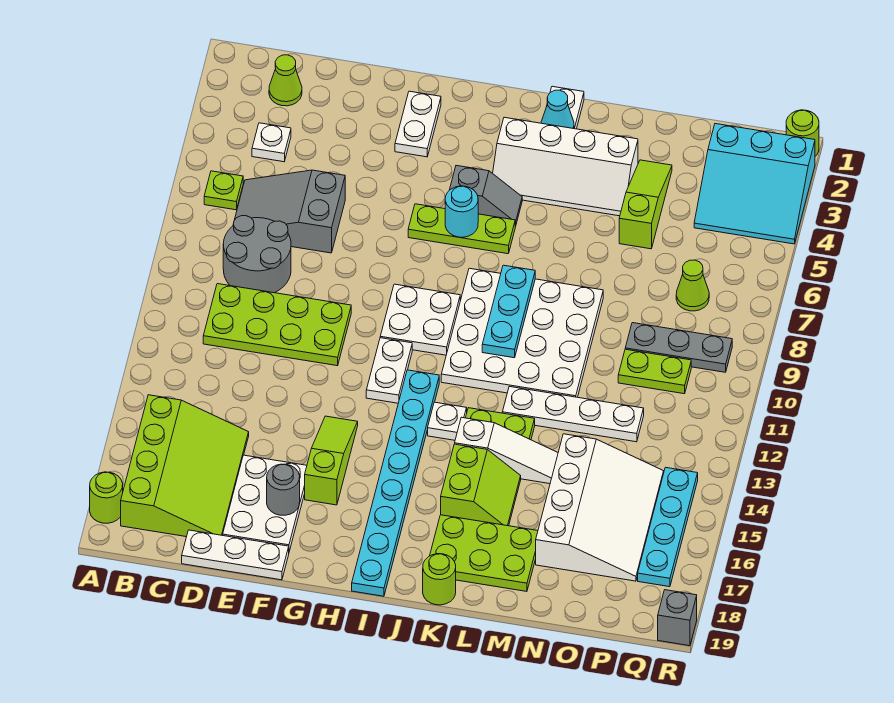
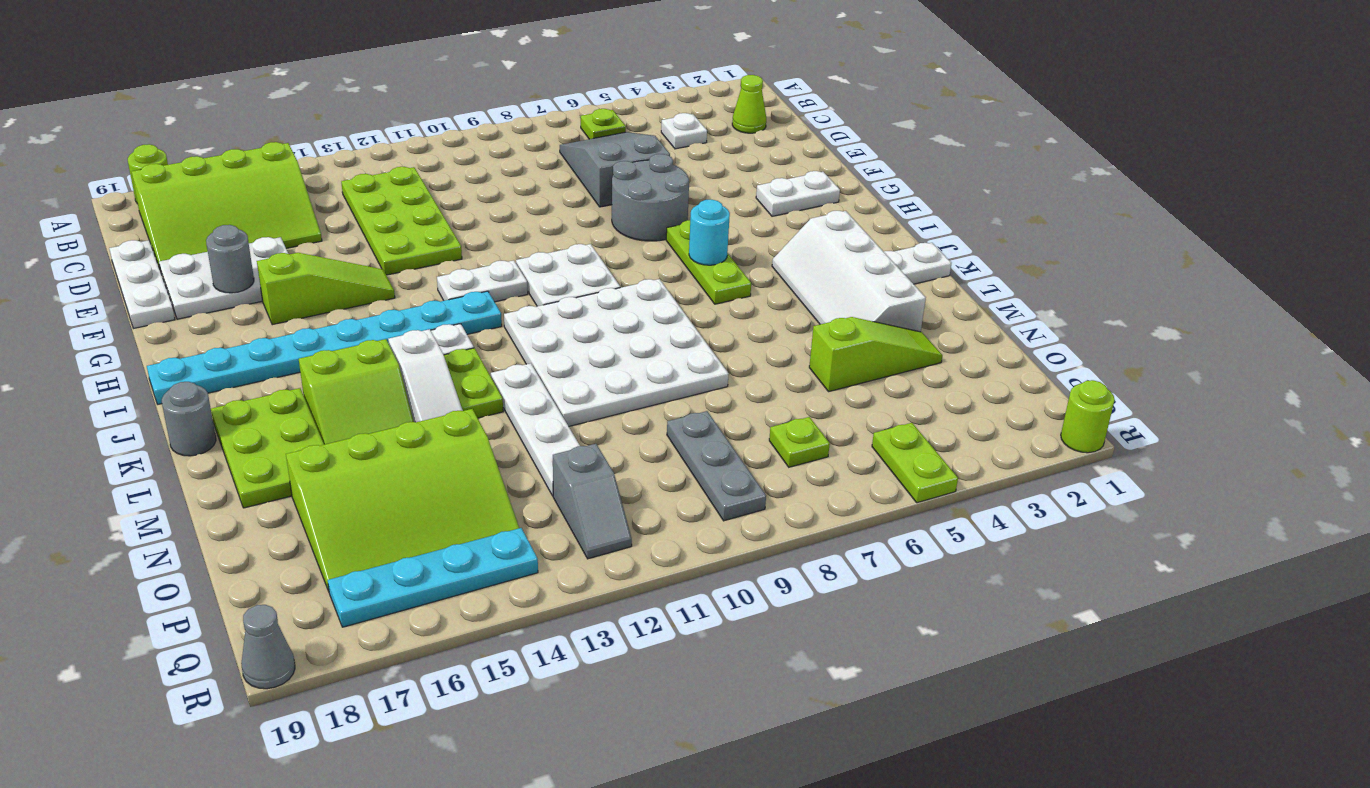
grey round brick C8:D9 level 1 -> grey round brick F6:G7 level 1
lime plate C10:F11 level 1 -> lime plate C12:F13 level 1
grey slope I5:J5 level 1 top I -> grey slope P12:Q12 level 1 top P
cyan cone K2 level 2 -> none
cyan plate K8:K10 level 2 -> none
lime round brick K19 level 1 -> grey round brick K19 level 1
white slope N14:P17 level 1 top N -> lime slope N14:P17 level 1 top N
lime plate O10:P10 level 1 -> lime plate Q5:R5 level 1
cyan slope P2:R4 level 1 top 2 -> none
lime cone P7 level 1 -> lime plate P7 level 1
grey brick R19 level 1 -> grey cone R19 level 1

